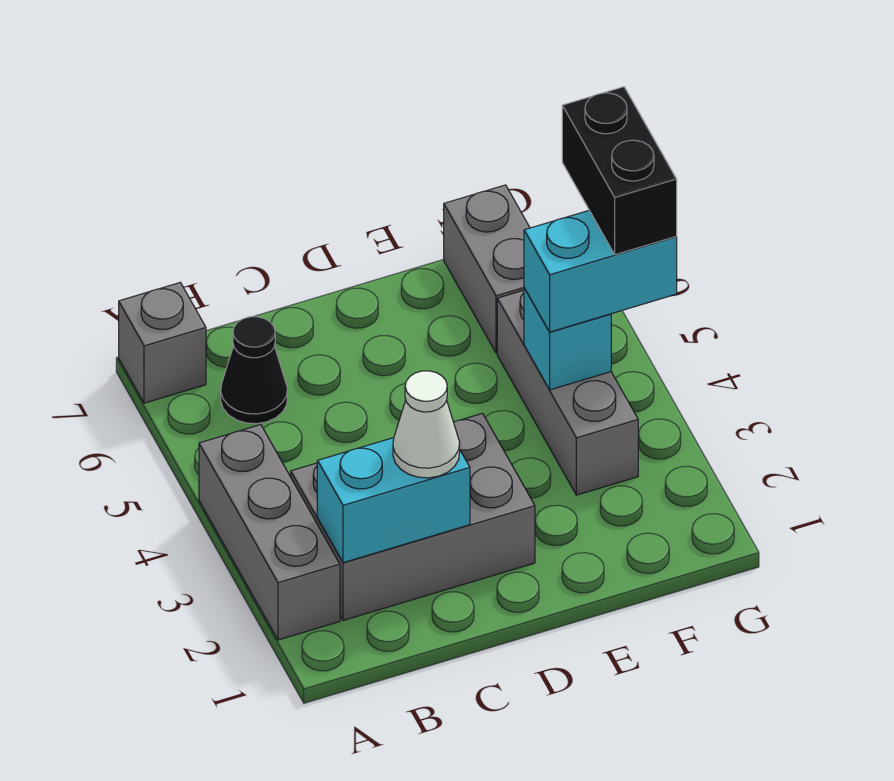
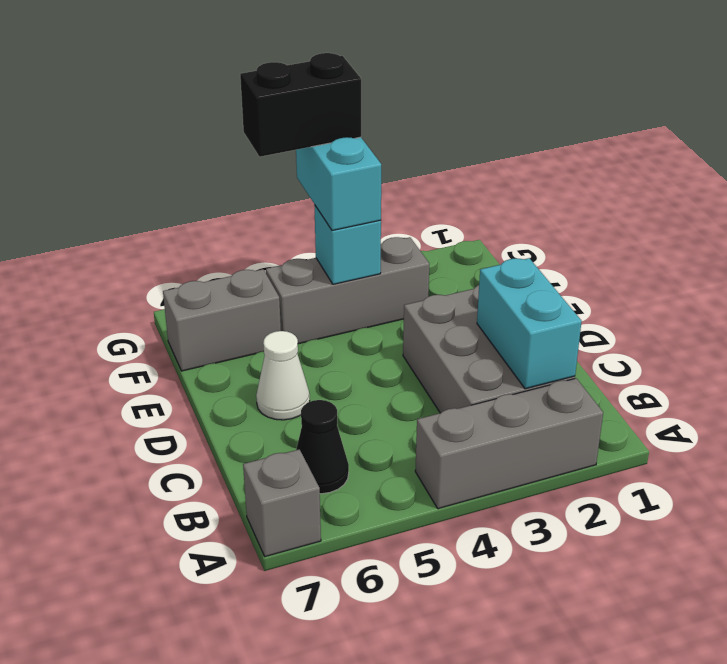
white cone C2 level 3 -> white cone D6 level 1

